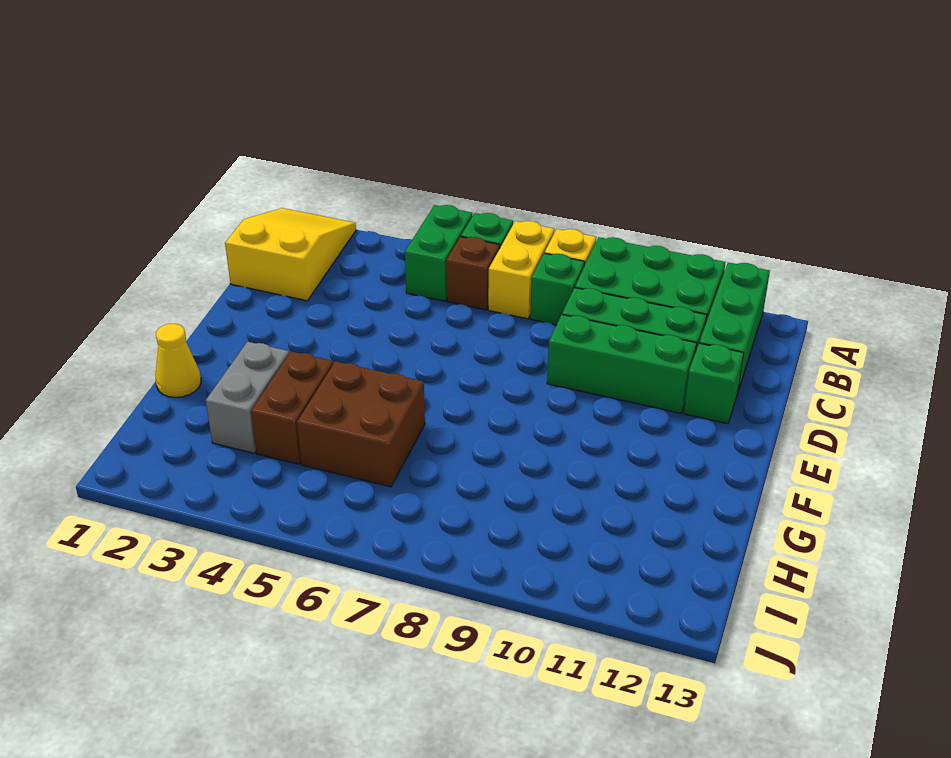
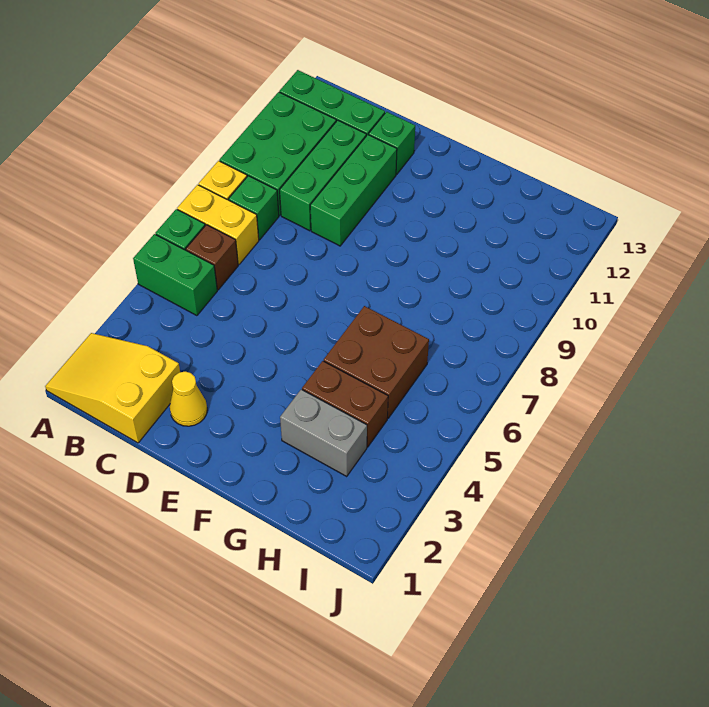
yellow cone G1 level 1 -> yellow cone D2 level 1

